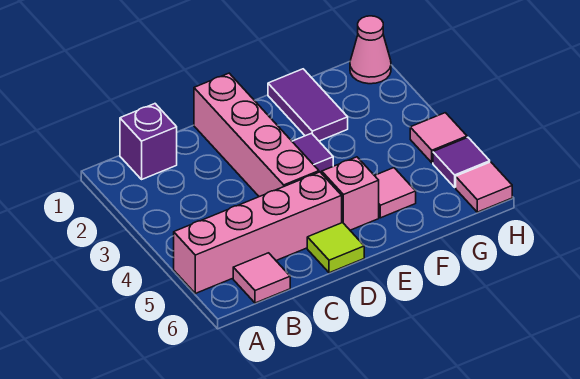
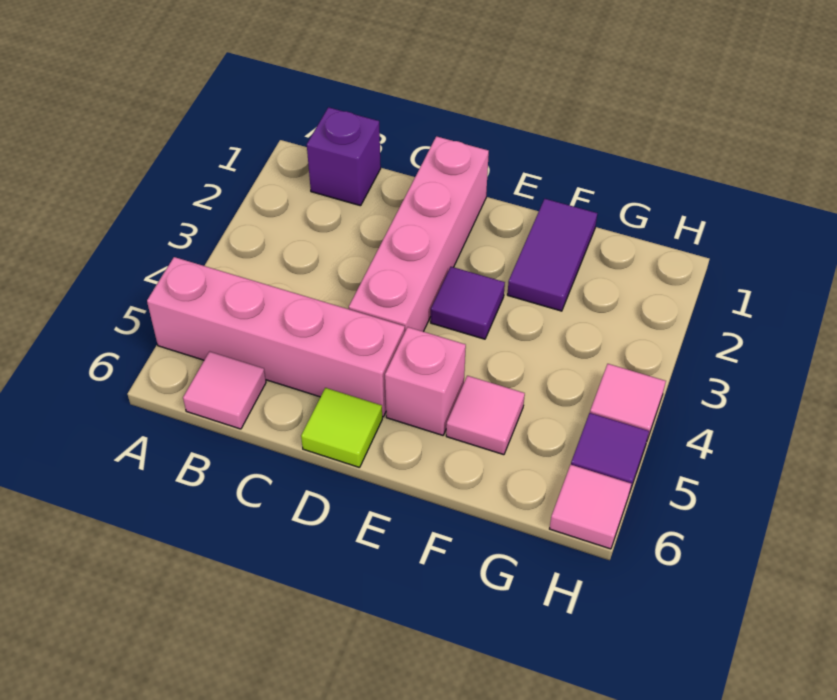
pink cone H1 level 1 -> none

